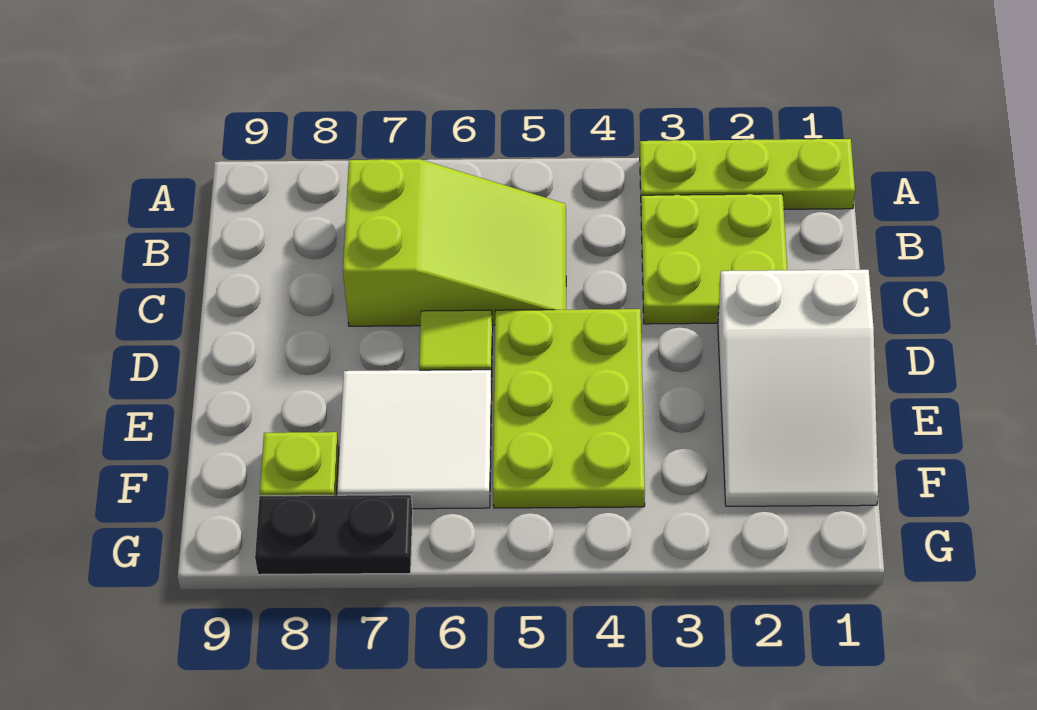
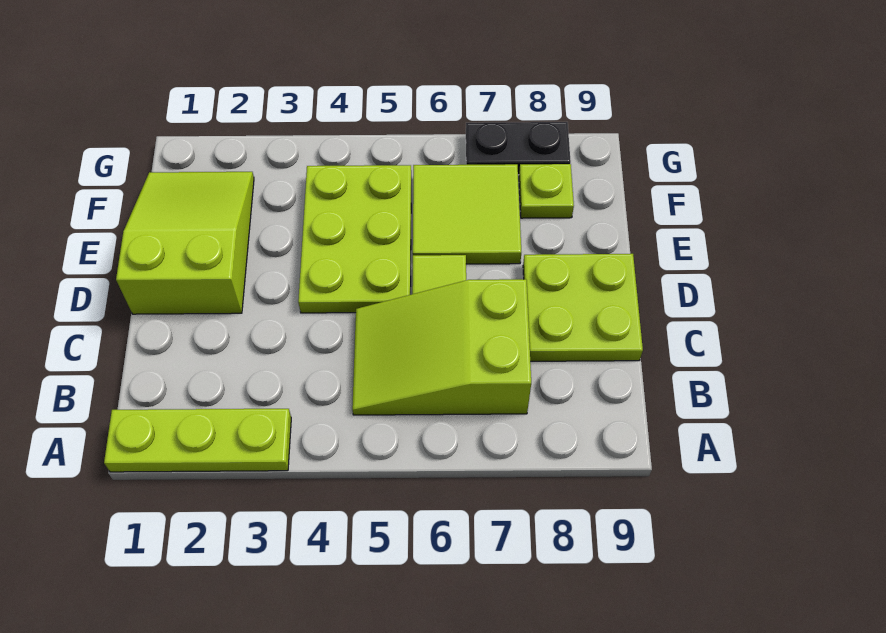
lime plate B2:C3 level 1 -> lime plate C8:D9 level 1
white slope D1:F2 level 1 top D -> lime slope D1:F2 level 1 top D
white tile E6:F7 level 1 -> lime tile E6:F7 level 1

